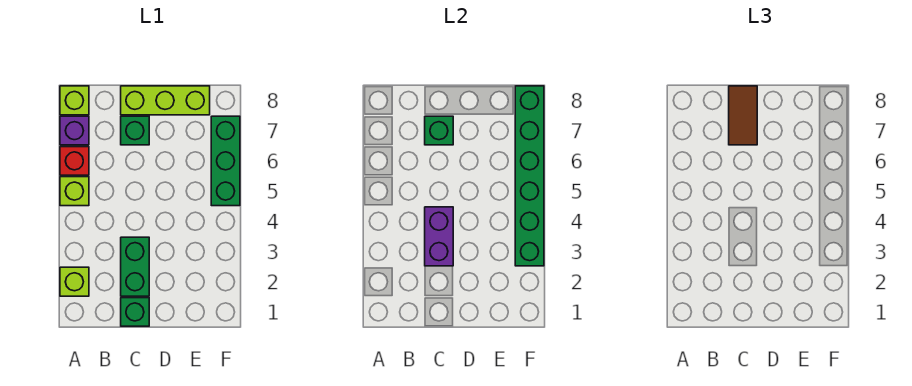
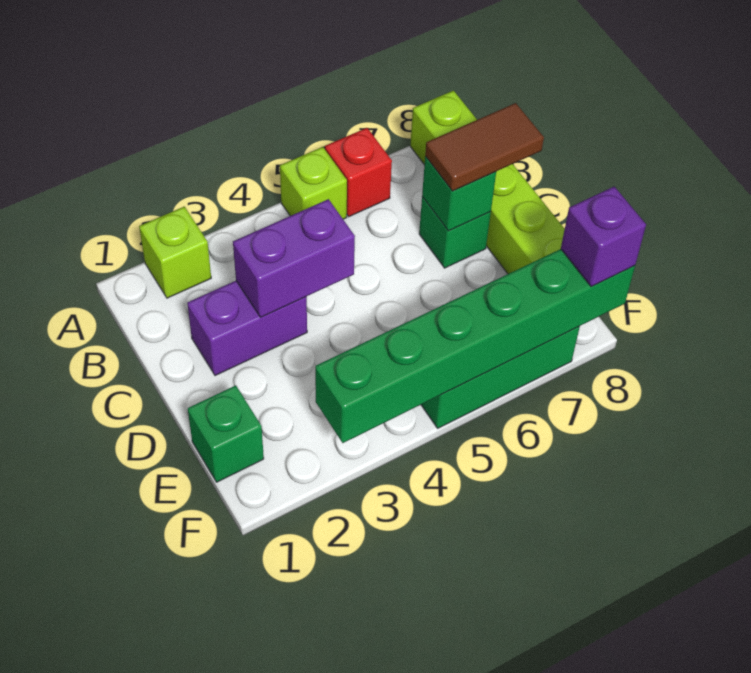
purple brick A7 level 1 -> purple brick F8 level 3
green brick C1 level 1 -> green brick E1 level 1
green brick C2:C3 level 1 -> purple brick C2:C3 level 1

